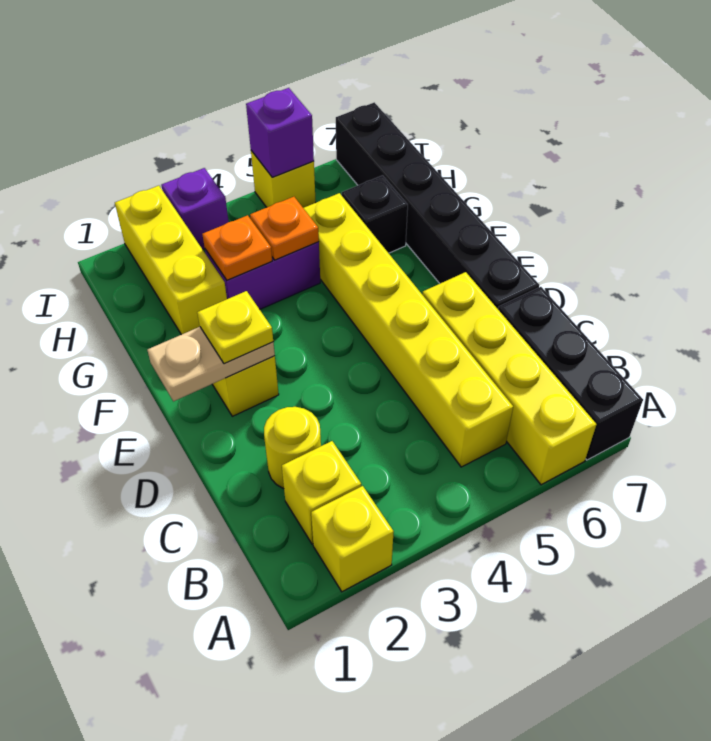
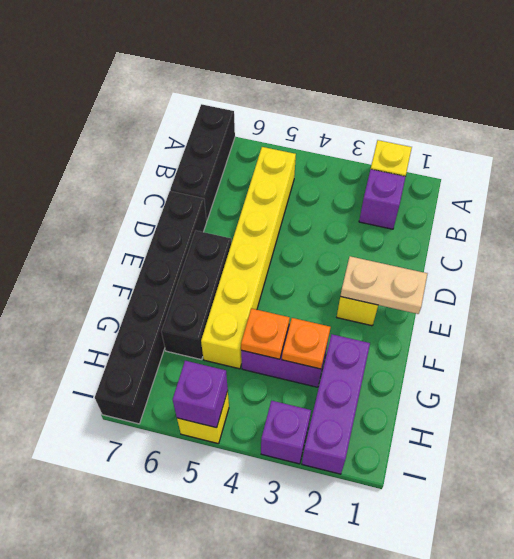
yellow brick A6:D6 level 1 -> none
yellow brick B2 level 1 -> purple brick B2 level 1
yellow round brick C2 level 1 -> none
yellow plate E2 level 3 -> none
yellow brick G2:I2 level 1 -> purple brick G2:I2 level 1
black brick G6 level 1 -> black brick E6:G6 level 1

